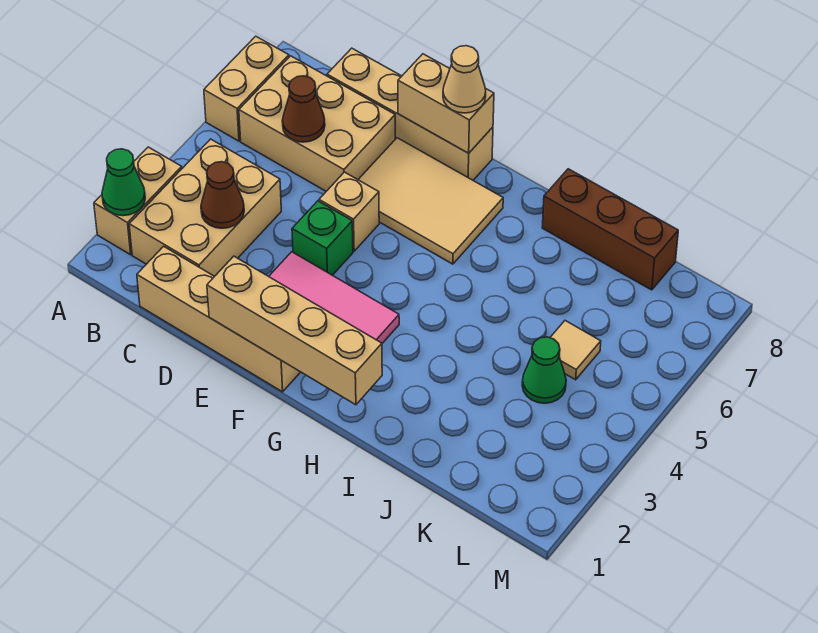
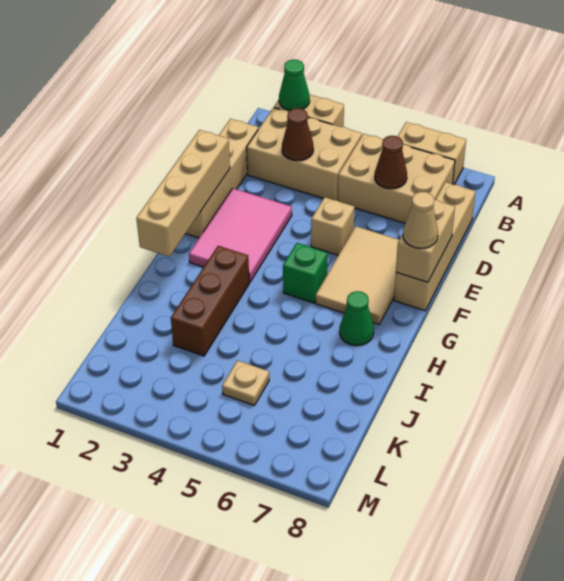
tan brick B6:D7 level 1 -> tan brick B5:C7 level 1
green brick E4 level 1 -> green brick G5 level 1
brown brick I8:K8 level 1 -> brown brick H3:J3 level 1
green cone K4 level 1 -> green cone H7 level 1
tan tile K5 level 1 -> tan plate K5 level 1

